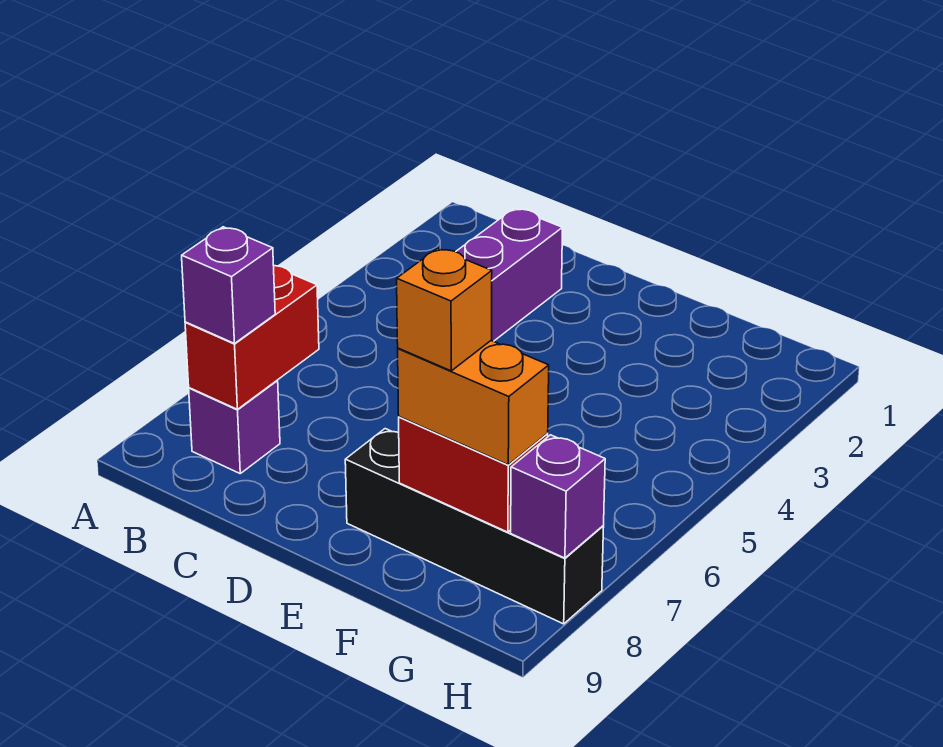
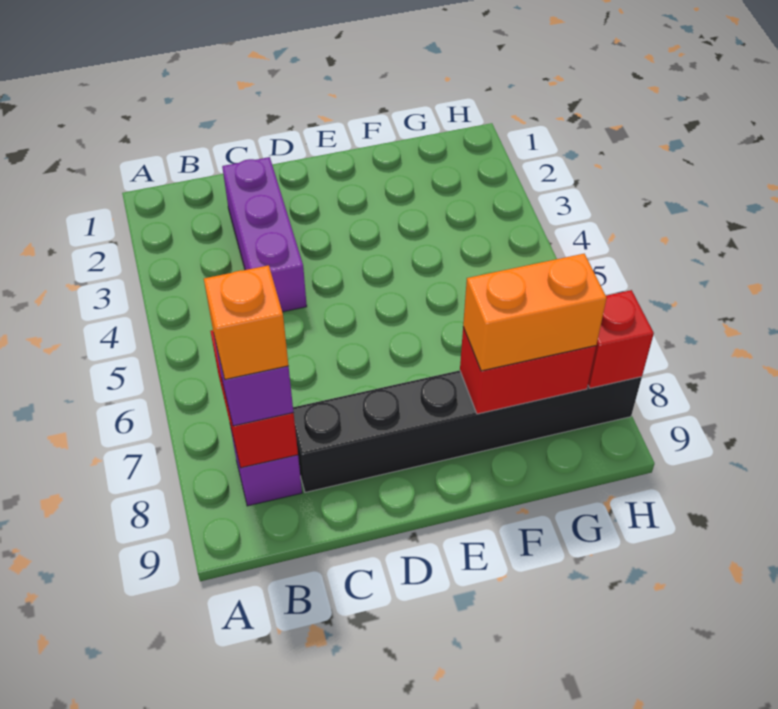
black brick E8:H8 level 1 -> black brick C8:H8 level 1
orange brick F8 level 4 -> orange brick B8 level 4
purple brick H8 level 2 -> red brick H8 level 2

